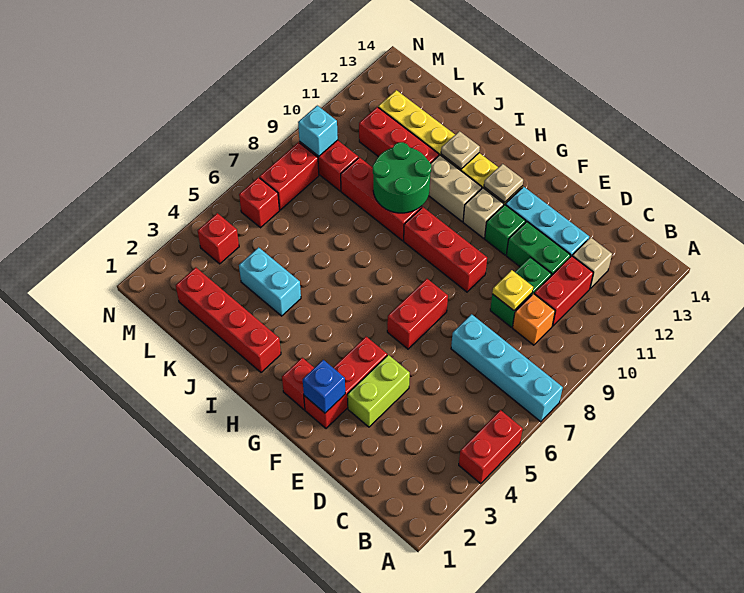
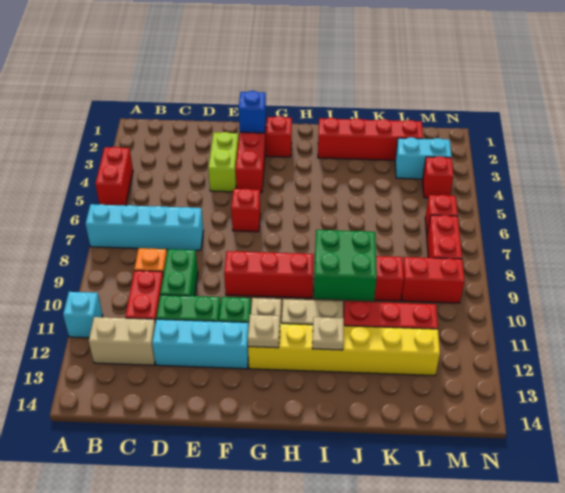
tan brick C12 level 1 -> tan brick B12:C12 level 1
yellow plate D9 level 2 -> none
red brick F6:F7 level 1 -> red brick F6 level 1
green round brick I9:J10 level 2 -> green brick I9:J10 level 2
cyan brick J4:K4 level 1 -> cyan brick L3:M3 level 1
cyan brick M9 level 2 -> cyan brick A11 level 1

